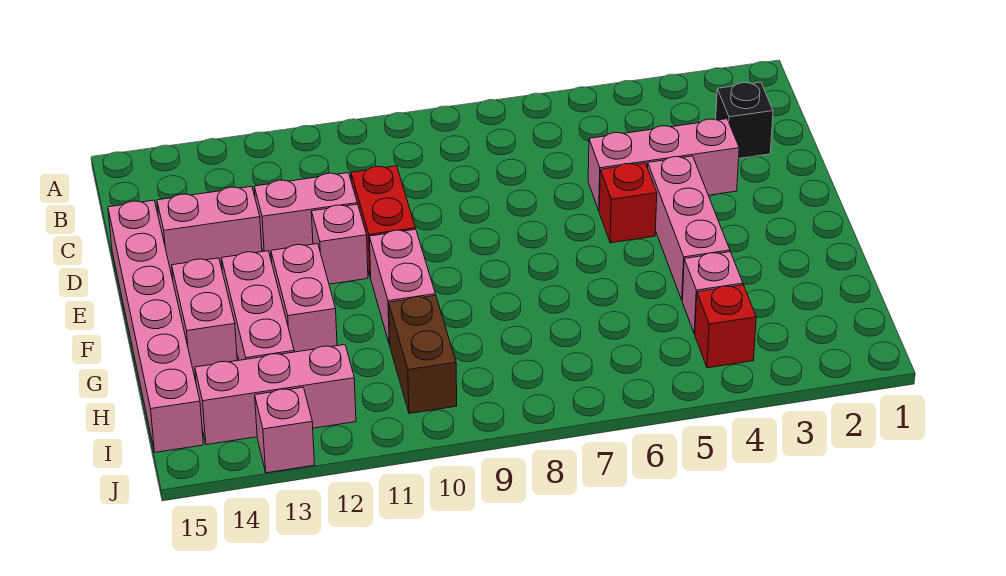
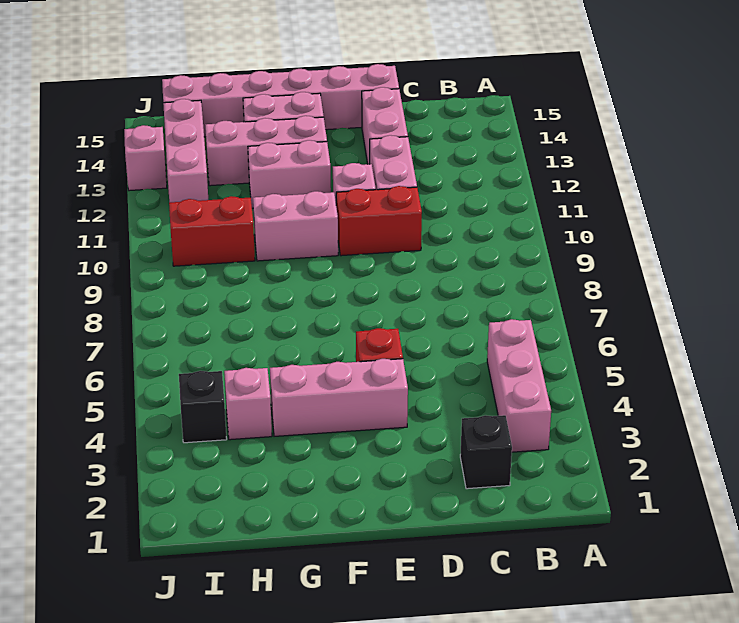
pink brick D3:D5 level 1 -> pink brick B3:B5 level 1
brown brick H10:I10 level 1 -> red brick H10:I10 level 1
red brick I4 level 1 -> black brick I4 level 1

